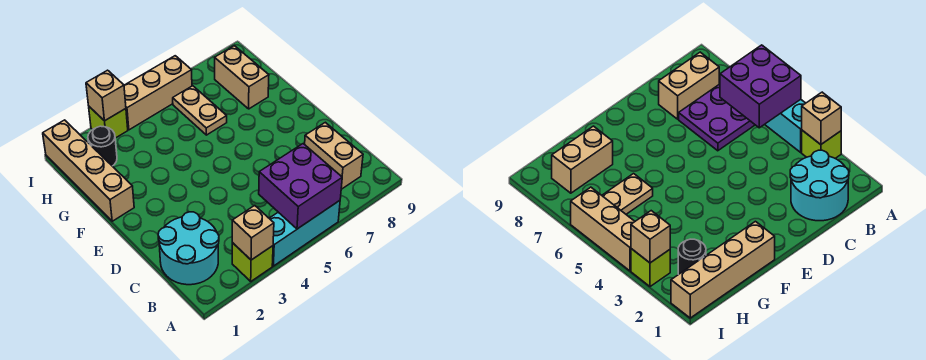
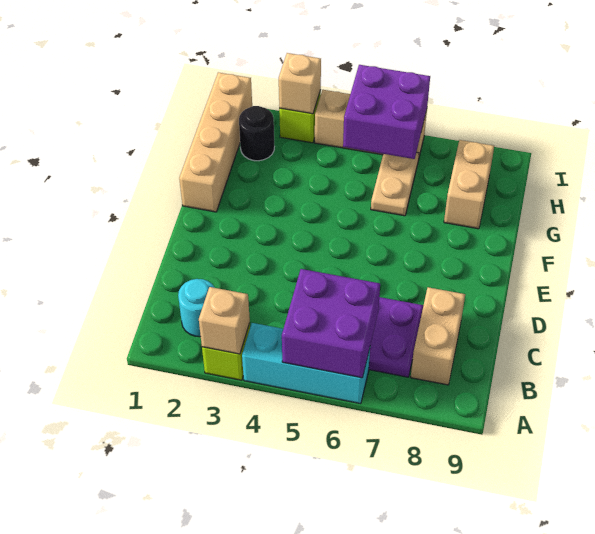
cyan round brick B1:C2 level 1 -> cyan round brick B2 level 1
none -> purple brick H5:I6 level 2

